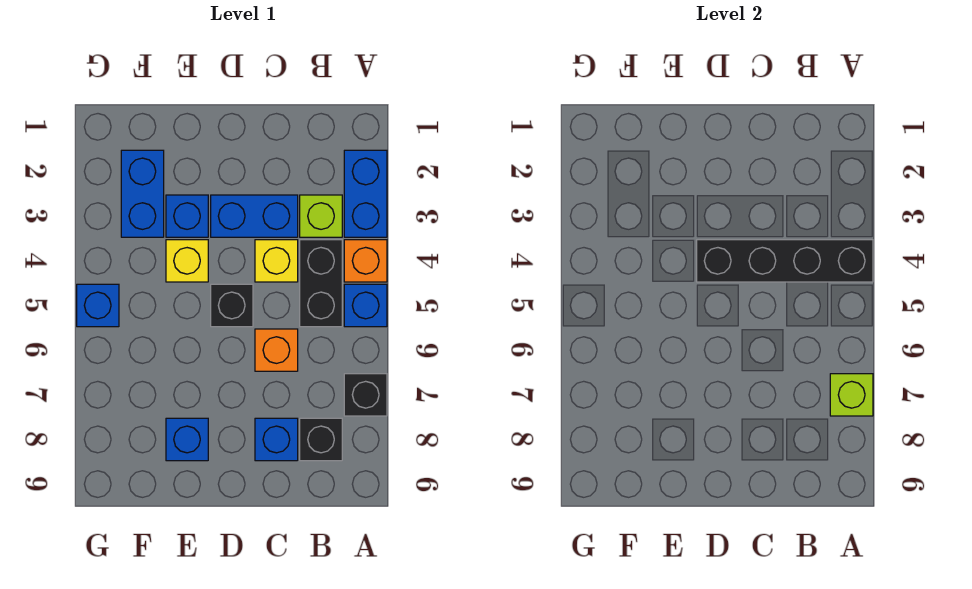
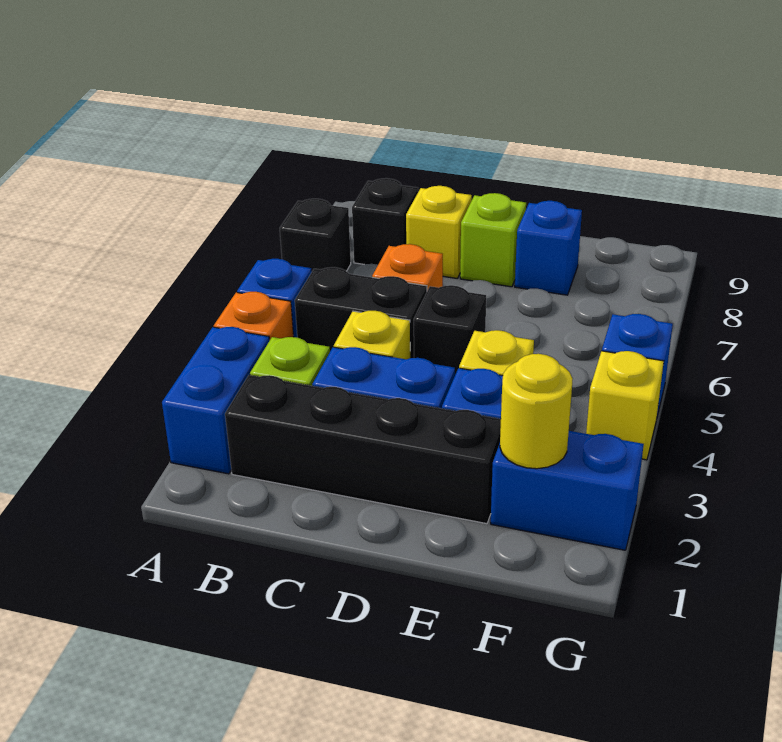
black brick A4:D4 level 2 -> black brick B2:E2 level 1
lime brick A7 level 2 -> lime brick D8 level 1
black brick B4:B5 level 1 -> black brick B5:C5 level 1
blue brick C8 level 1 -> yellow brick C8 level 1
blue brick F2:F3 level 1 -> blue brick F2:G2 level 1
none -> yellow round brick F2 level 2
none -> yellow brick G4 level 1

